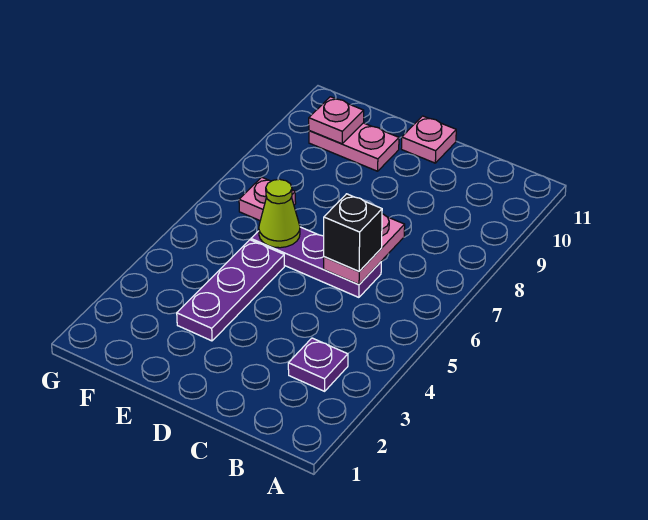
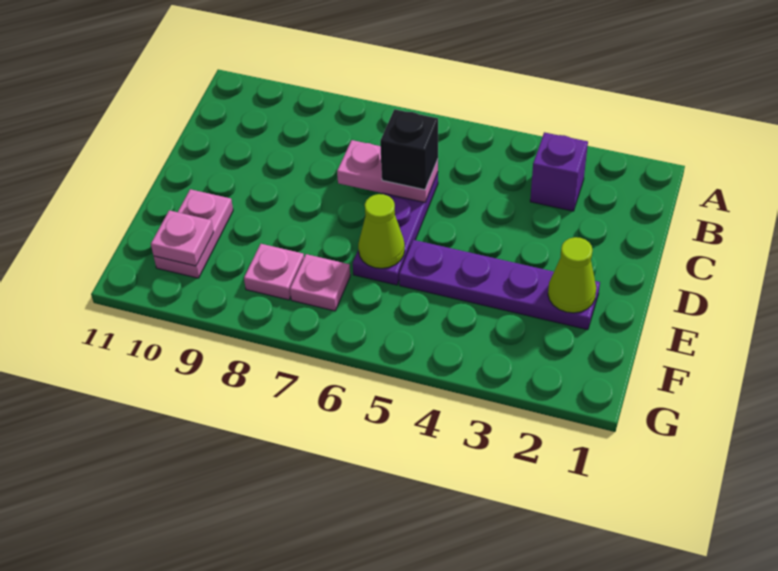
purple plate B3 level 1 -> purple brick B3 level 1
pink plate D11 level 1 -> pink plate F8 level 1
none -> lime cone E2 level 2
purple plate E3:E5 level 1 -> purple plate E2:E5 level 1

